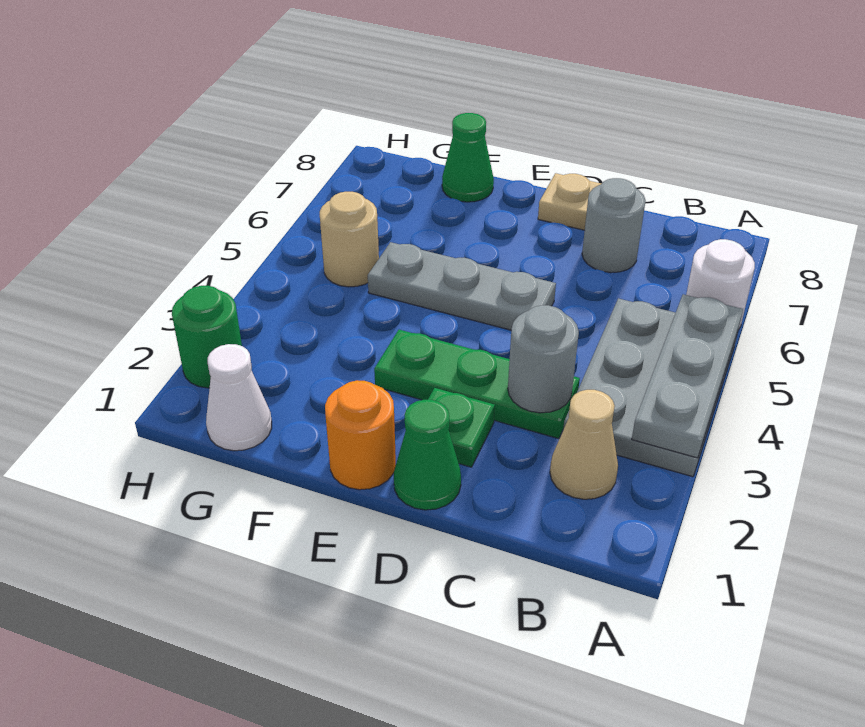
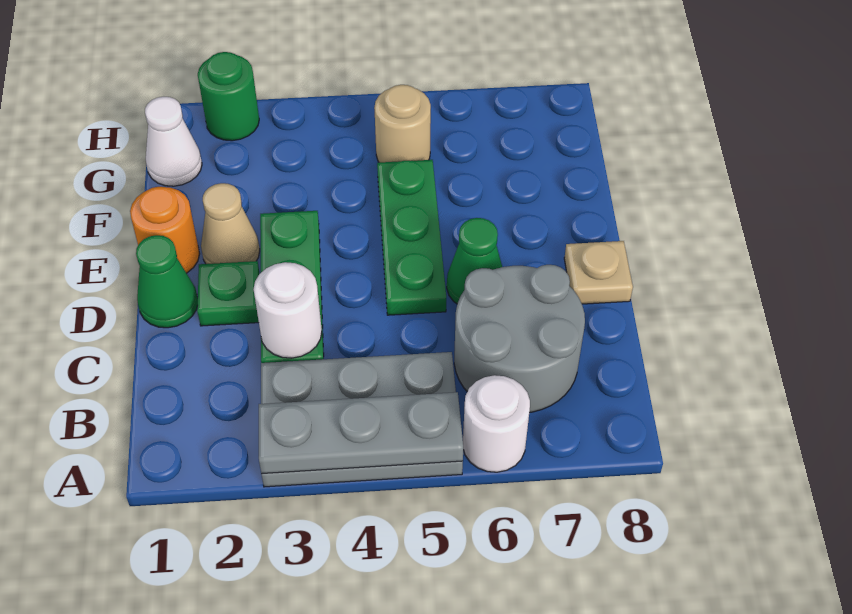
tan cone B2 level 1 -> tan cone E2 level 1
grey round brick C3 level 2 -> white round brick C3 level 2
grey round brick C7 level 1 -> grey round brick B6:C7 level 1
grey plate D5:F5 level 1 -> green plate D5:F5 level 1
green cone F8 level 1 -> green cone D6 level 1

